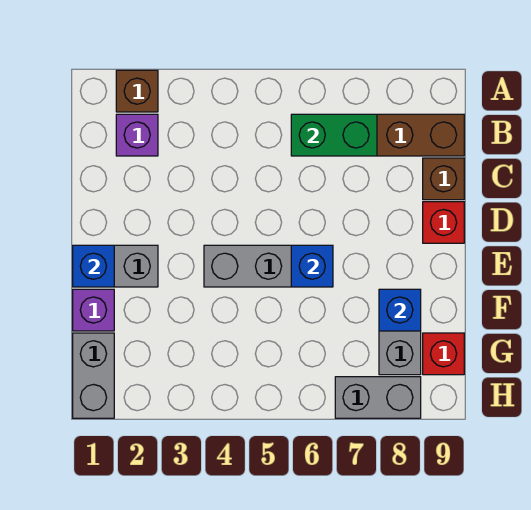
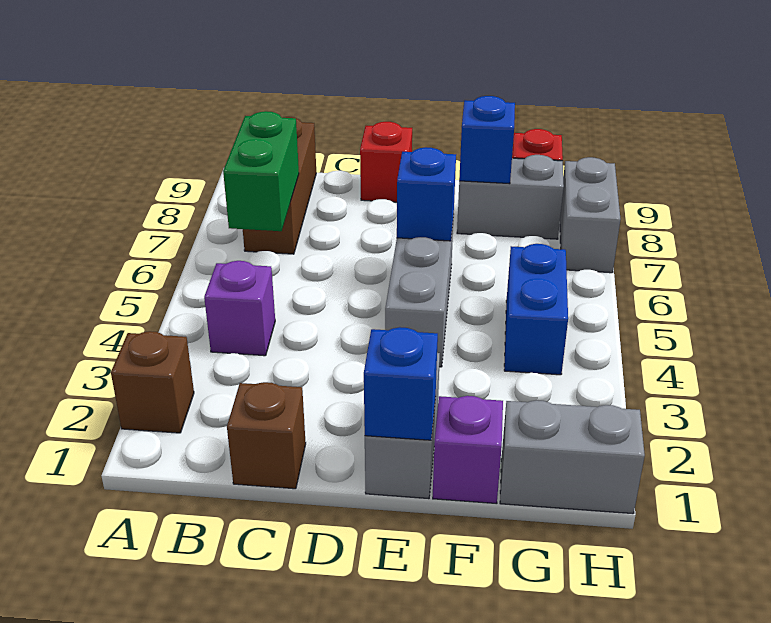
purple brick B2 level 1 -> purple brick B4 level 1
brown brick C9 level 1 -> brown brick C1 level 1
none -> blue brick G4:G5 level 1

